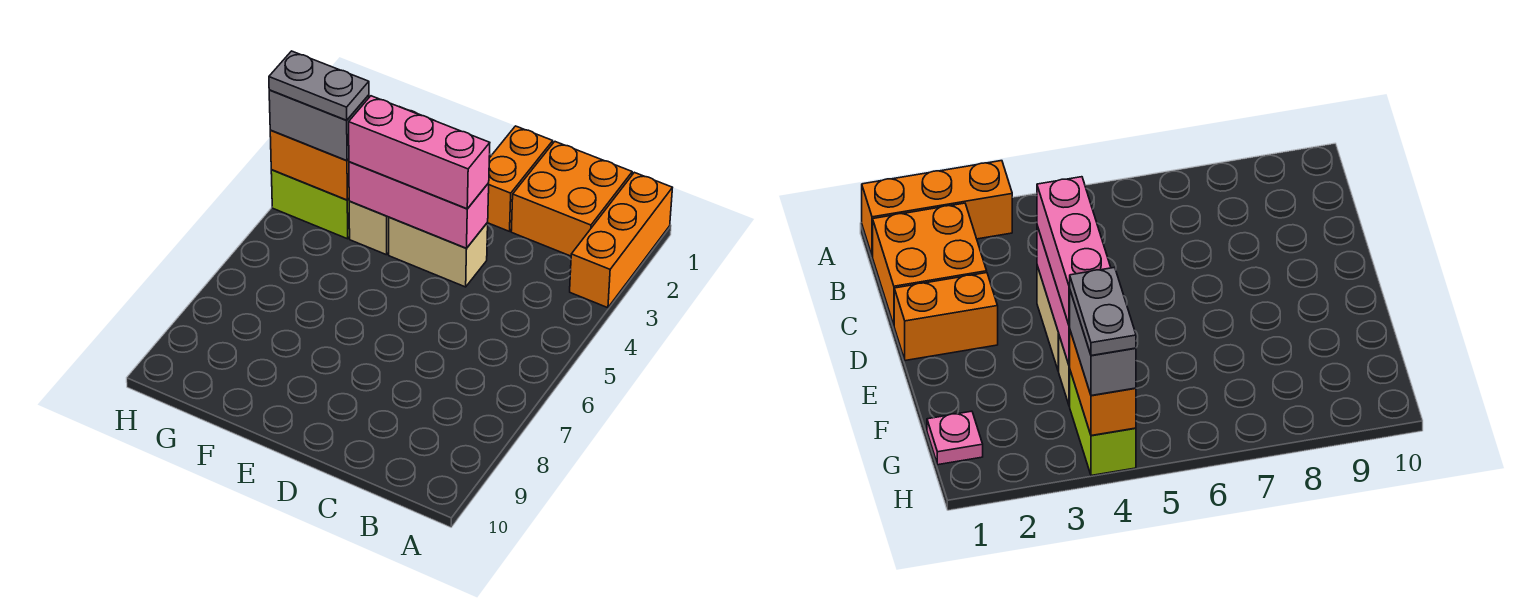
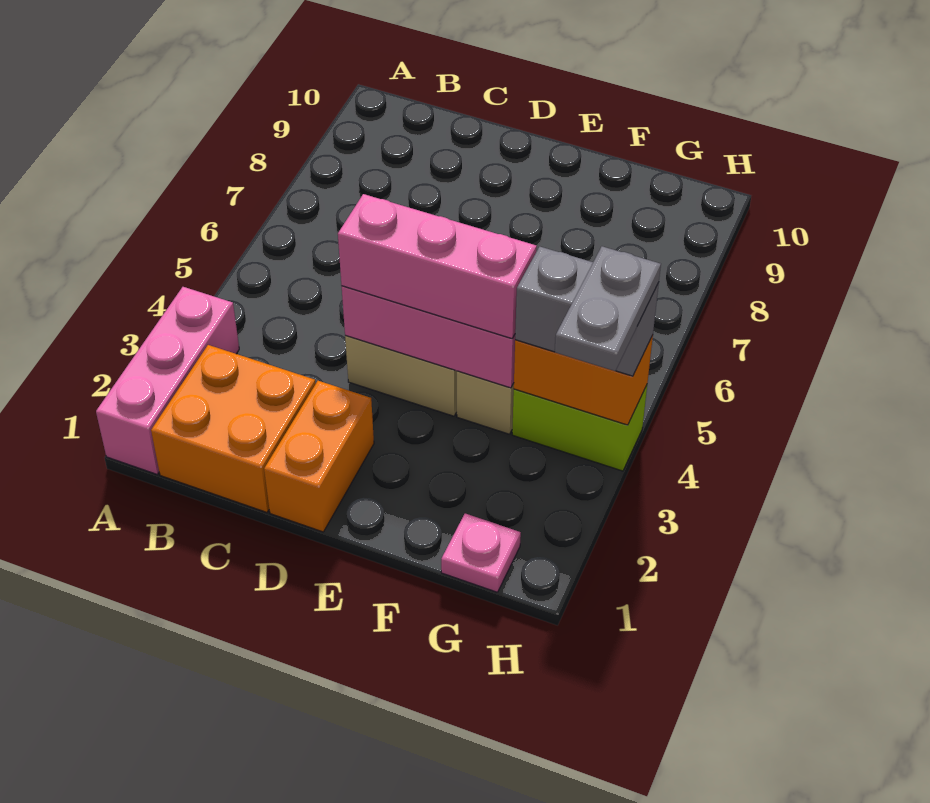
orange brick A1:A3 level 1 -> pink brick A1:A3 level 1
grey plate G4:H4 level 4 -> grey plate H3:H4 level 4

